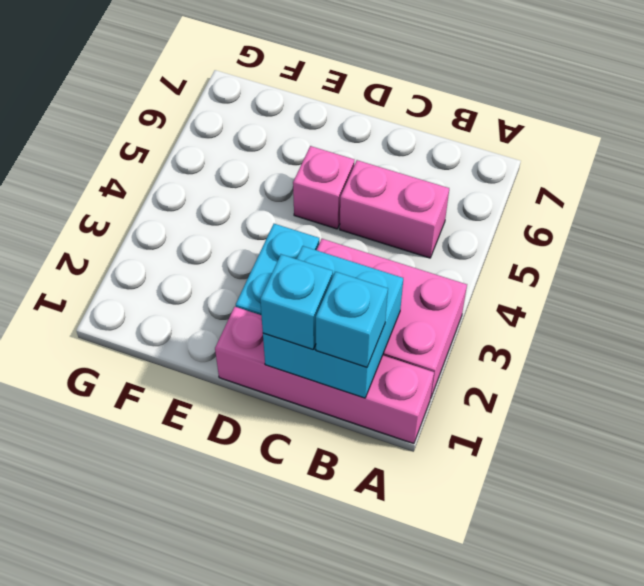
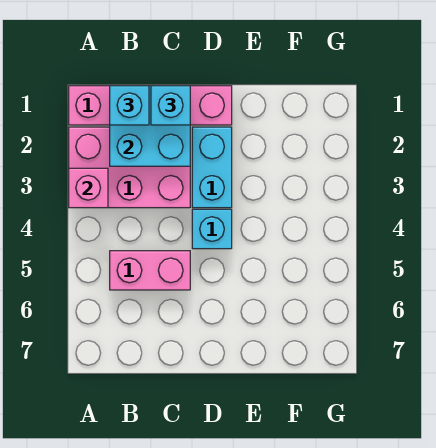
none -> cyan brick D4 level 1
pink brick D5 level 1 -> pink brick A3 level 2

